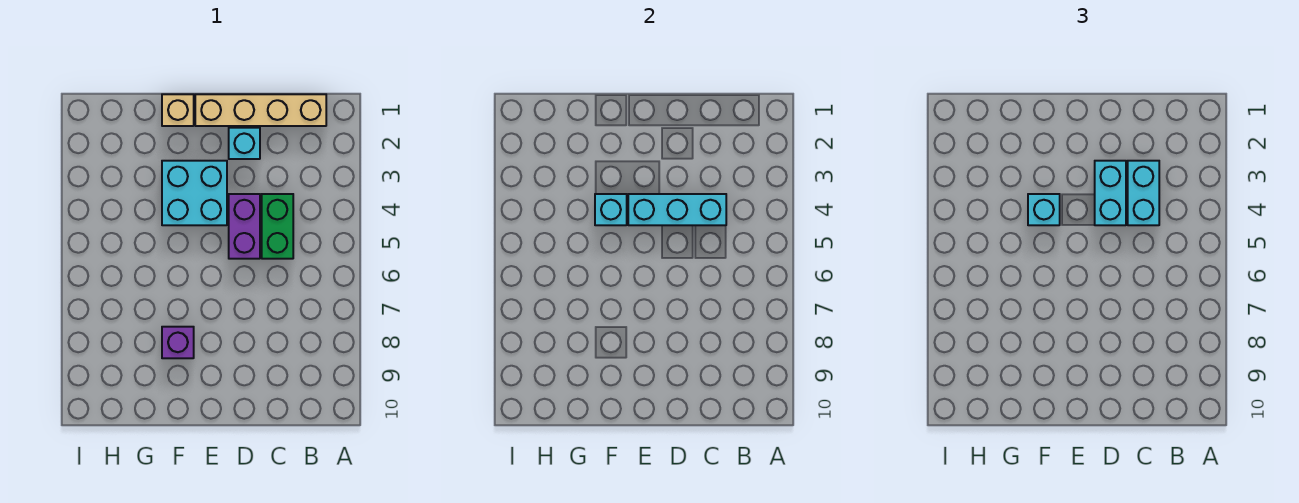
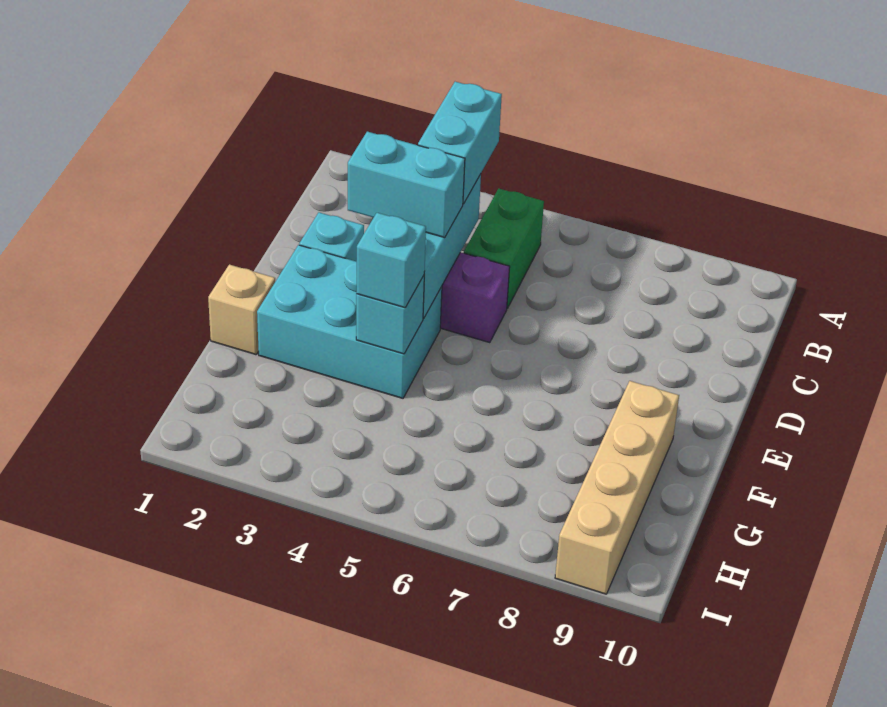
tan brick B1:E1 level 1 -> tan brick F9:I9 level 1
cyan brick C3:C4 level 3 -> cyan brick B4:C4 level 3
green brick C4:C5 level 1 -> green brick B5:C5 level 1
cyan brick E3:F4 level 1 -> cyan brick E2:F4 level 1
purple brick F8 level 1 -> none

